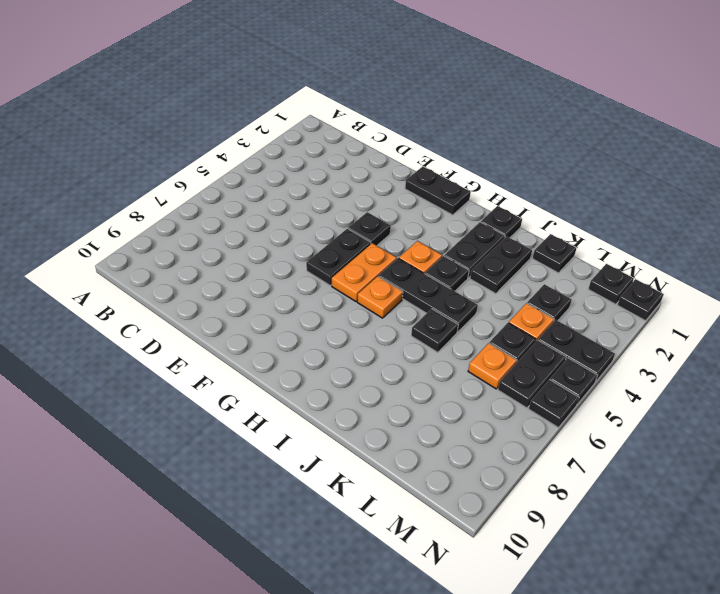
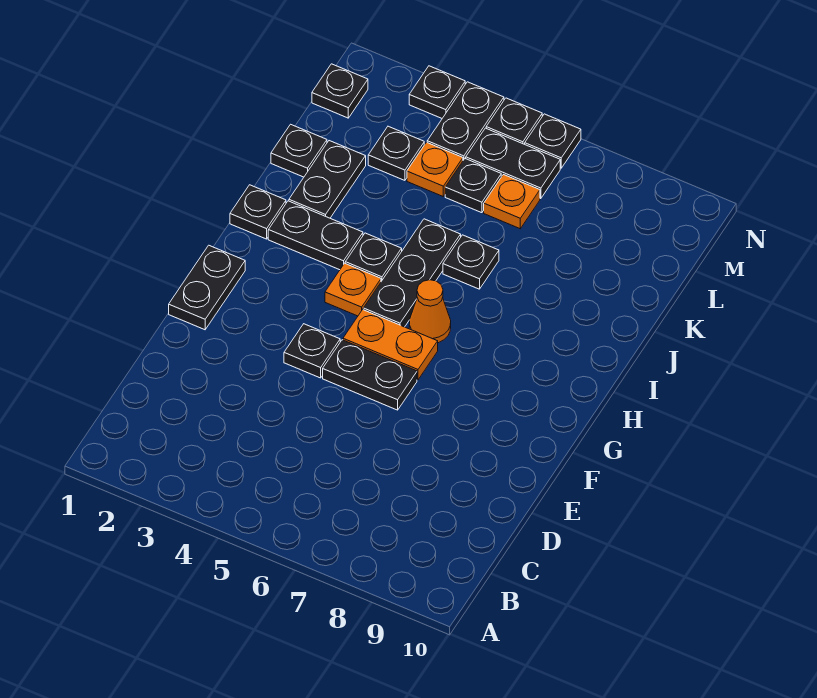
orange plate H6 level 1 -> orange cone H6 level 1
black plate J2:J3 level 1 -> black plate J2:K2 level 1
black plate N1 level 1 -> black plate N3 level 1

